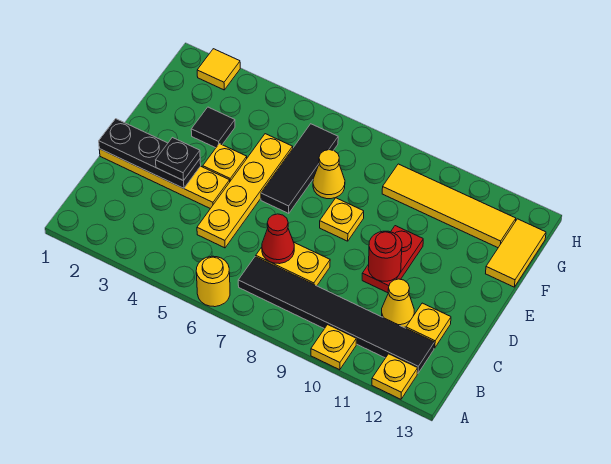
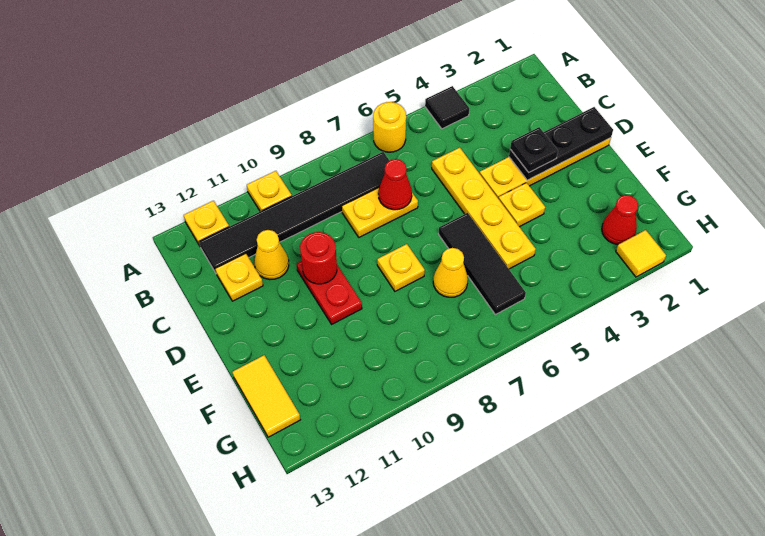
black tile F3 level 1 -> black tile A4 level 1
none -> red cone G2 level 1
yellow tile G9:G12 level 1 -> none

